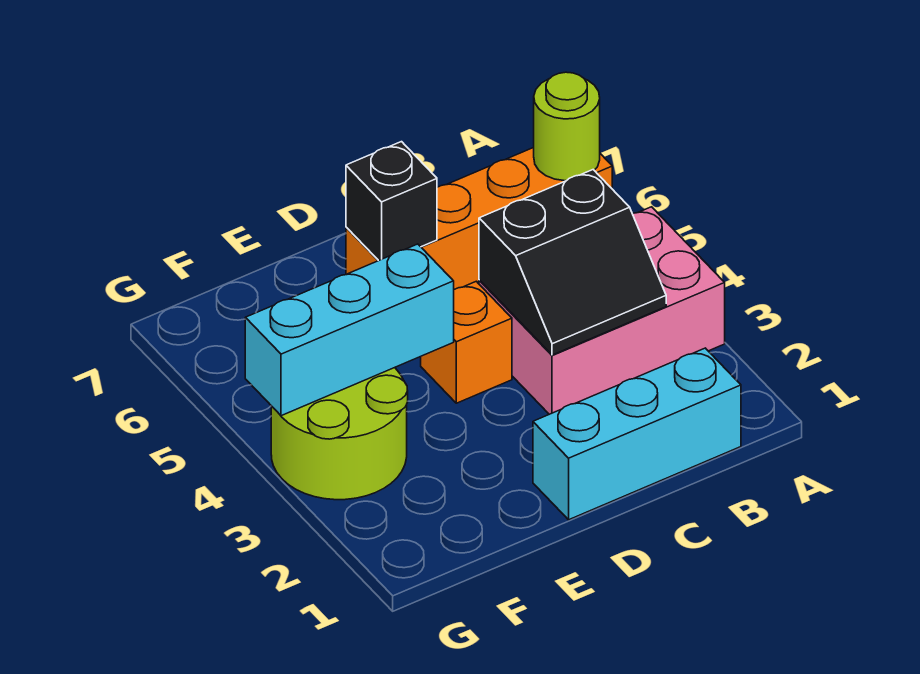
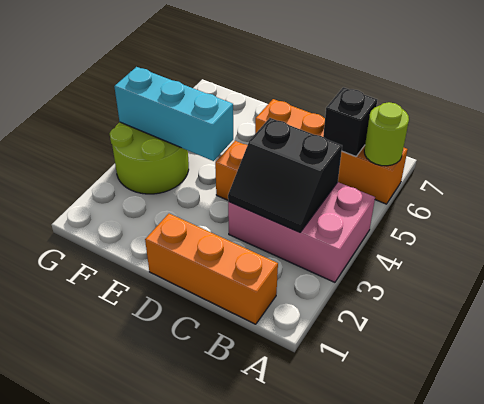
cyan brick B1:D1 level 1 -> orange brick B1:D1 level 1
black brick D6 level 2 -> black brick B6 level 2

